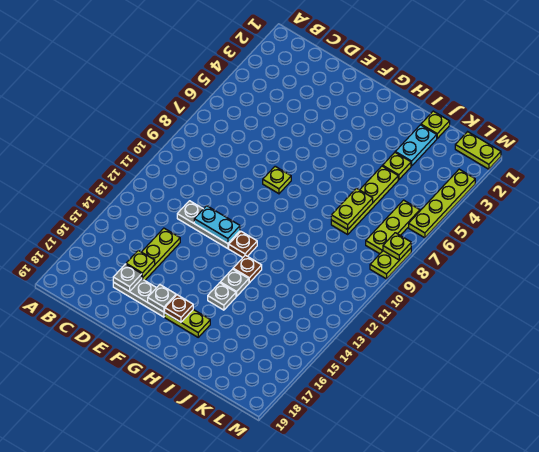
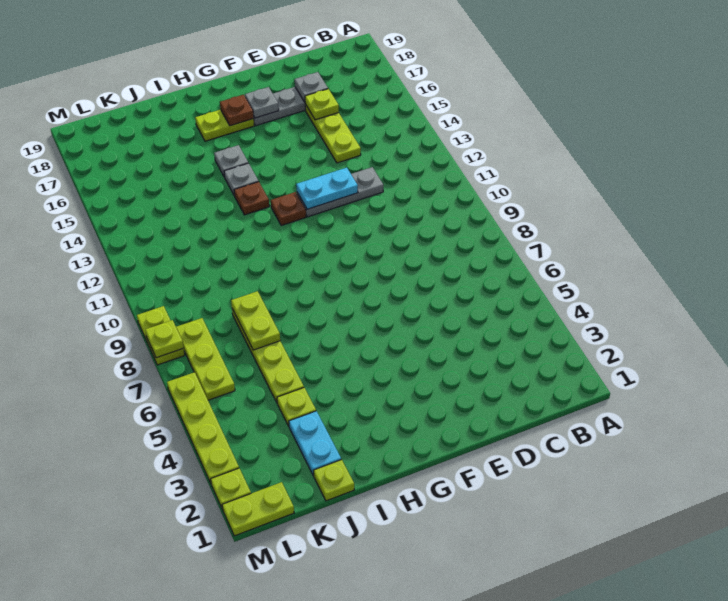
lime plate F8 level 1 -> lime plate M2 level 1

